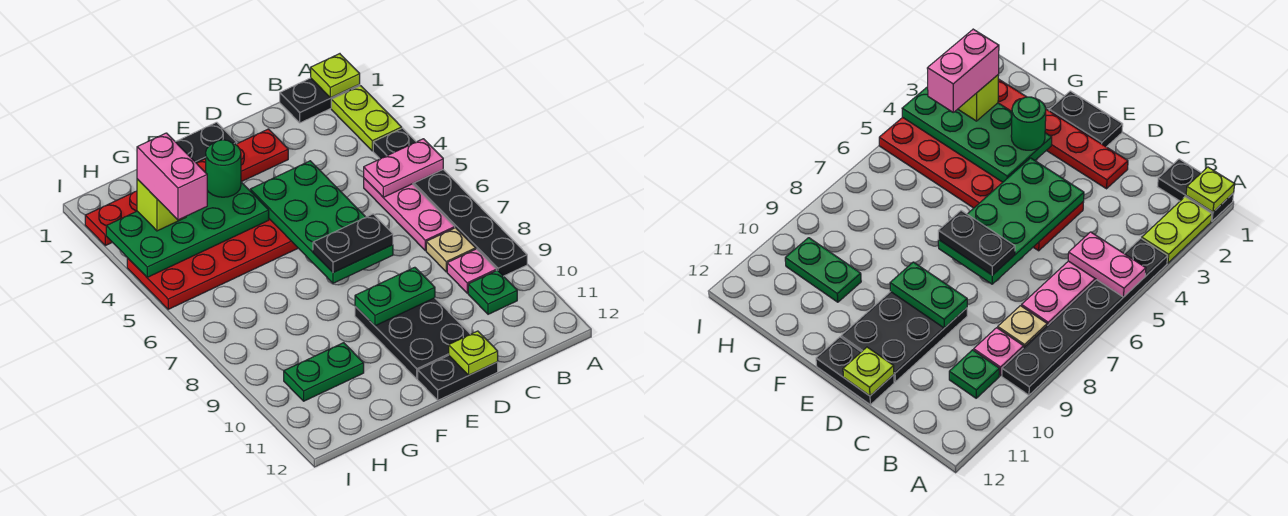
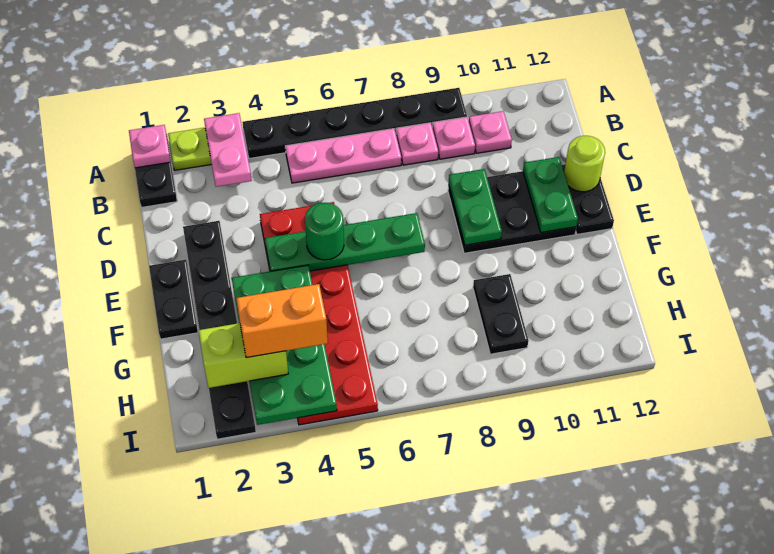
lime plate A1 level 2 -> pink plate A1 level 2
pink plate A5:B5 level 2 -> pink plate A3:B3 level 2
tan plate B8 level 1 -> pink plate B8 level 1
green plate B10 level 1 -> pink plate B10 level 1
red plate D2:I2 level 1 -> black plate D2:I2 level 1
green plate D4:E7 level 2 -> green plate E4:E7 level 2
black plate D7:E7 level 3 -> black plate G9:H9 level 1
lime plate D12 level 2 -> lime round brick D12 level 2
green round brick F3 level 3 -> green round brick E5 level 3
green plate G10:H10 level 1 -> green plate D11:E11 level 2
lime brick H3 level 3 -> lime brick H2:H3 level 3
pink brick H3:H4 level 4 -> orange brick H3:H4 level 4

